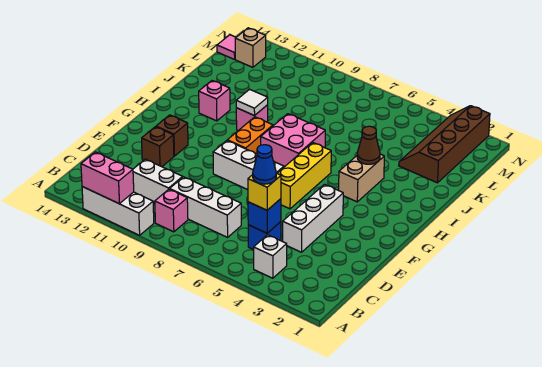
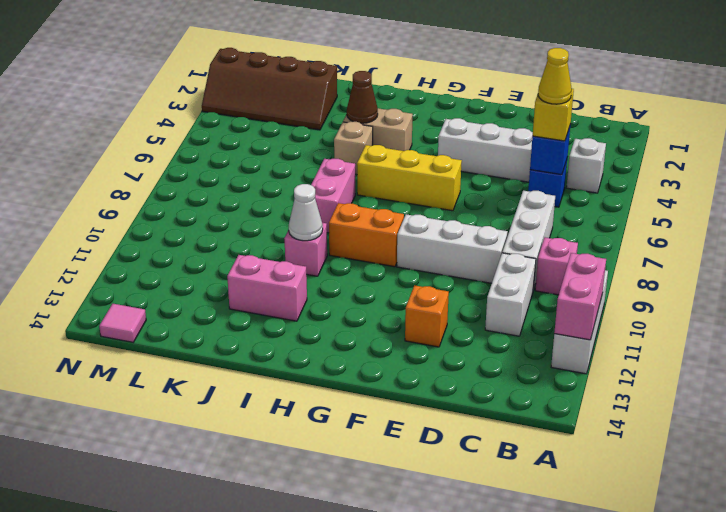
blue cone C5 level 4 -> yellow cone C5 level 4
brown brick E12 level 1 -> orange brick E12 level 1
white brick F7:F9 level 1 -> white brick D9:F9 level 1
brown brick F12 level 1 -> none
pink brick H7:I8 level 1 -> pink brick I7:I8 level 1
white tile I10 level 2 -> white cone I10 level 2
pink brick I12 level 1 -> pink brick I12:J12 level 1
tan brick M13 level 1 -> tan brick I5 level 1

